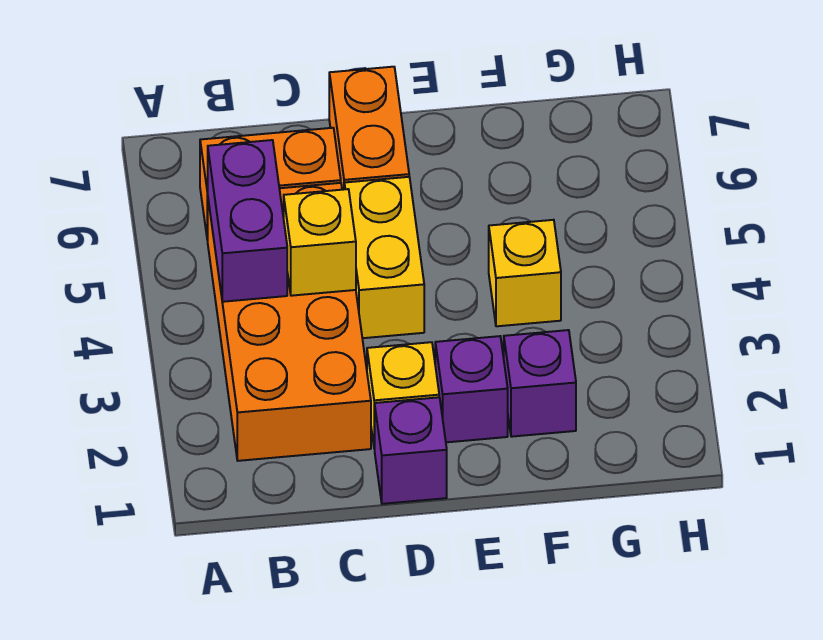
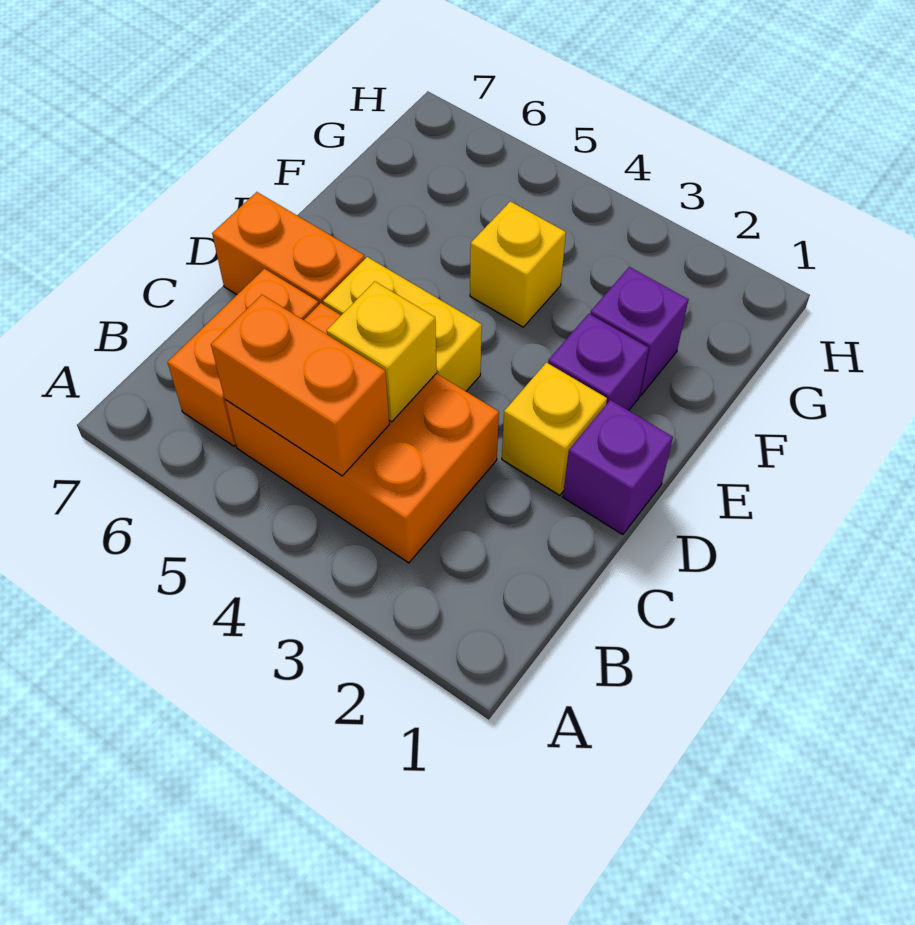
orange brick B2:C5 level 1 -> orange brick B3:C5 level 1
purple brick B4:B5 level 2 -> orange brick B4:B5 level 2

